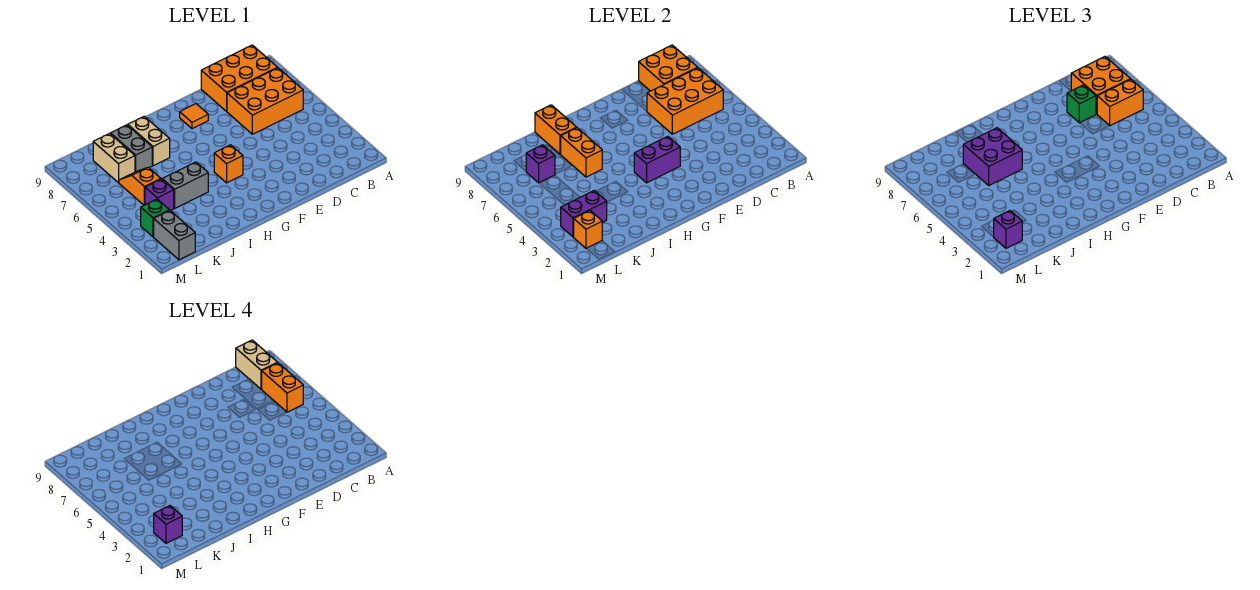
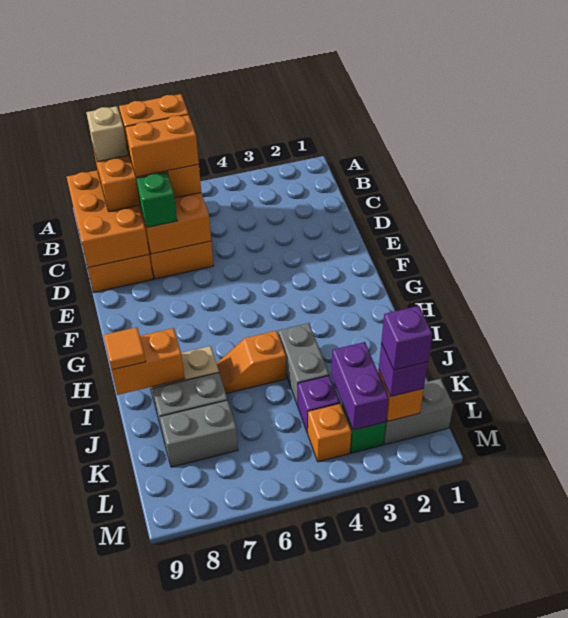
orange brick B8:C9 level 2 -> orange brick B8:D9 level 2
tan brick B8:B9 level 4 -> tan brick B8 level 4
purple brick F4:G4 level 2 -> none
orange tile F8 level 1 -> orange tile I9 level 3
orange brick G4 level 1 -> orange brick L4 level 1
orange brick I6:I7 level 2 -> orange brick C6:C7 level 4
purple brick I6:J7 level 3 -> none
orange slope K5:K6 level 1 top 5 -> orange slope I5:I6 level 1 top 5
tan brick K7:K8 level 1 -> grey brick K7:K8 level 1
purple brick K7 level 2 -> none

